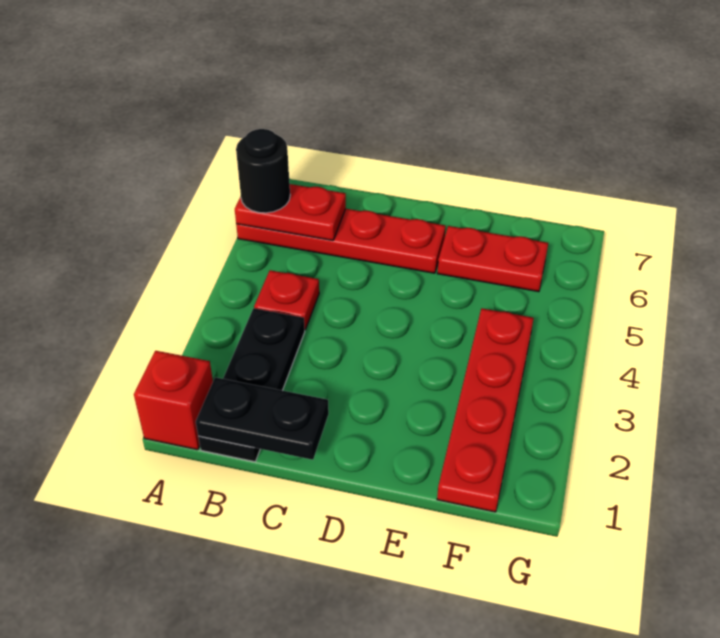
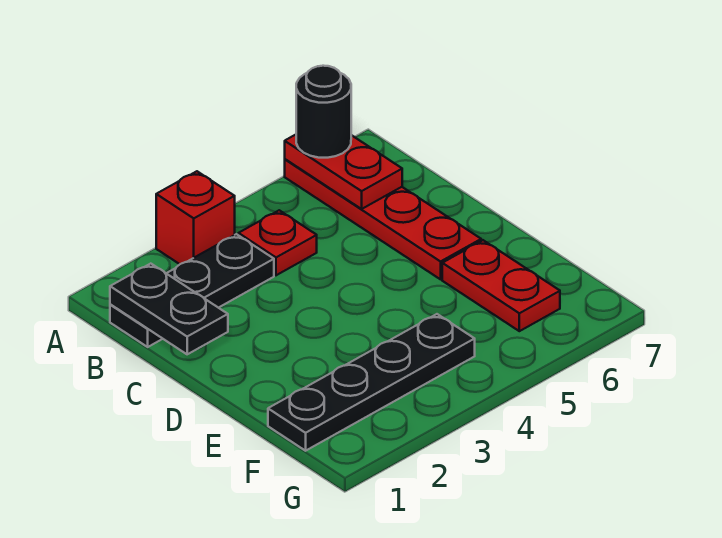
red brick A1 level 1 -> red brick A3 level 1
red plate F1:F4 level 1 -> black plate F1:F4 level 1

